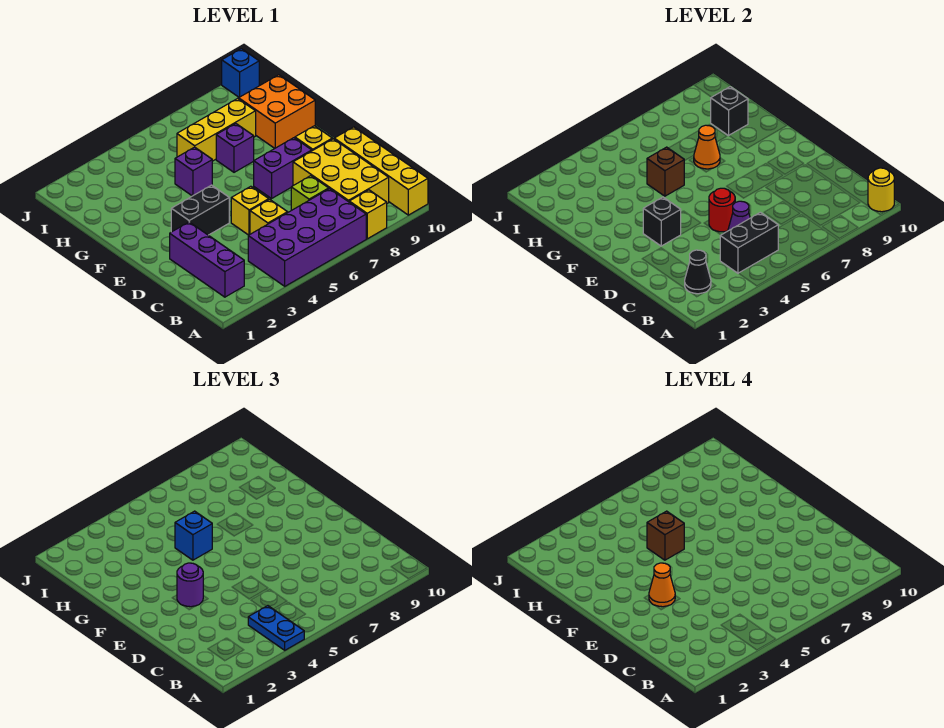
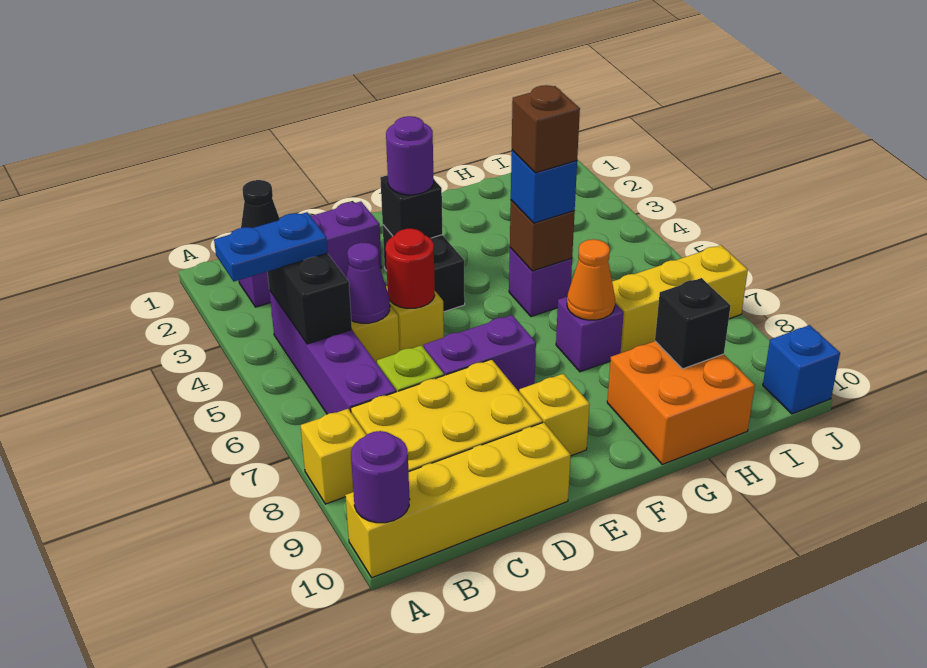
purple brick A4:B7 level 1 -> purple brick B4:B7 level 1
yellow round brick A10 level 2 -> purple round brick A10 level 2
orange cone E3 level 4 -> none
purple brick E7:E8 level 1 -> purple brick D7:E7 level 1
yellow brick H6:H8 level 1 -> yellow brick H7:J7 level 1

